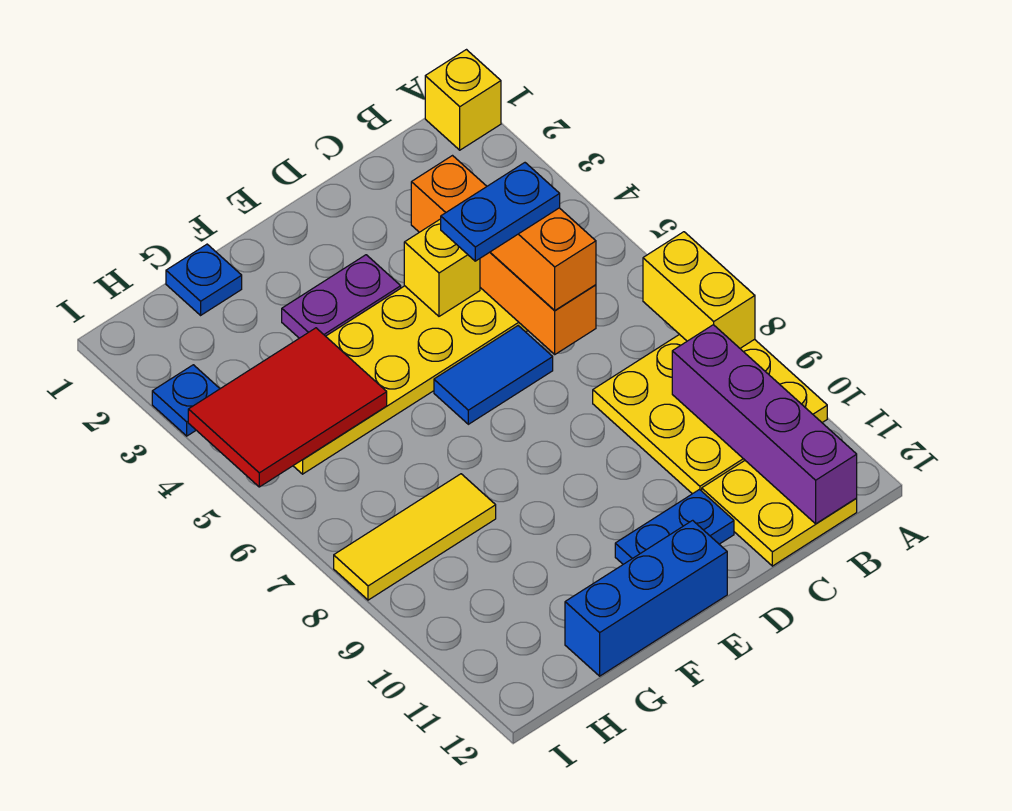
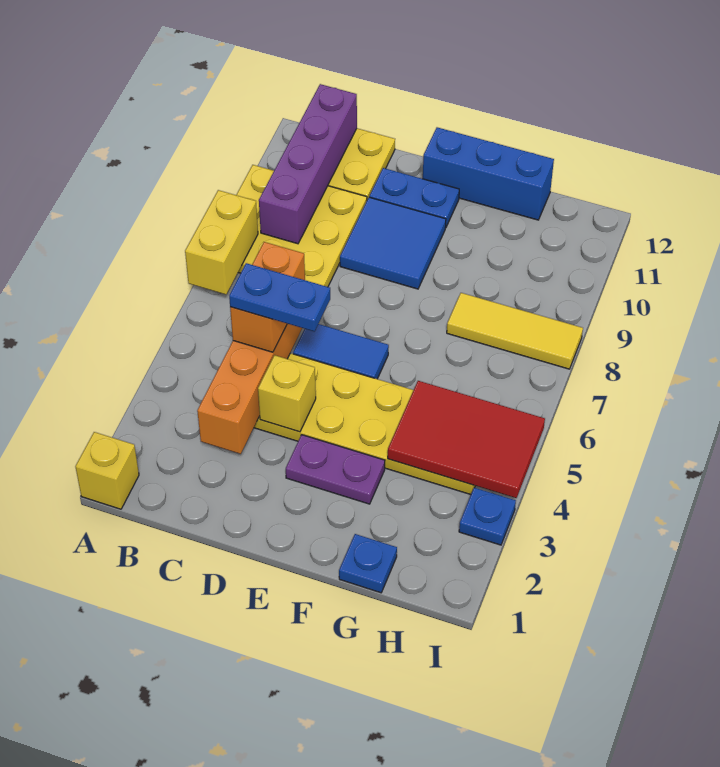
none -> blue tile D9:E10 level 1

